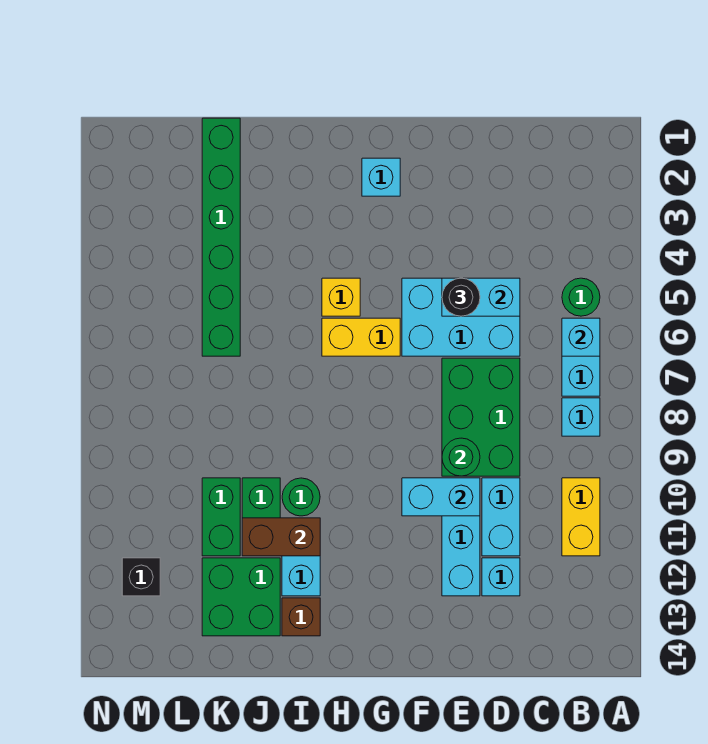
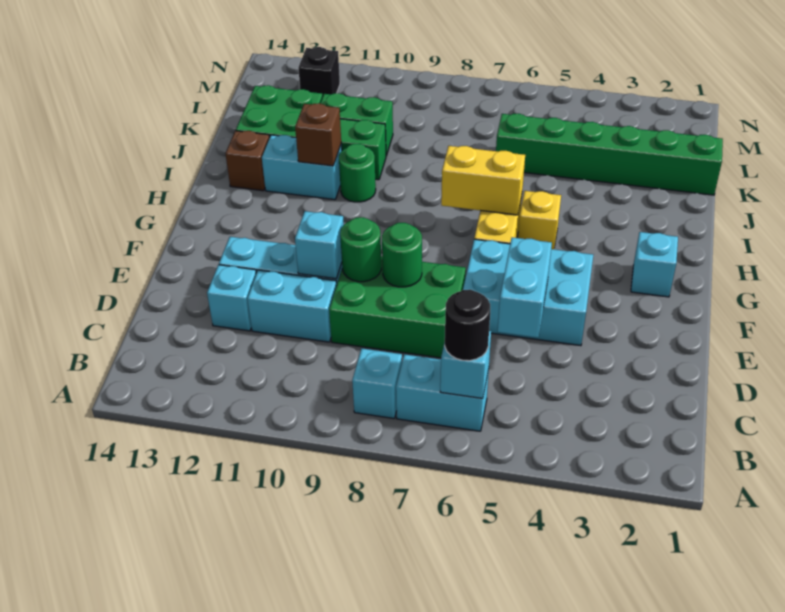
green round brick B5 level 1 -> green round brick E8 level 2
yellow brick B10:B11 level 1 -> yellow brick H6:H7 level 2
cyan brick D5:F6 level 1 -> cyan brick E4:F6 level 1
black round brick E5 level 3 -> black round brick B6 level 3
cyan brick E10:F10 level 2 -> cyan brick E10 level 2
brown brick I11:J11 level 2 -> brown brick I11 level 2

